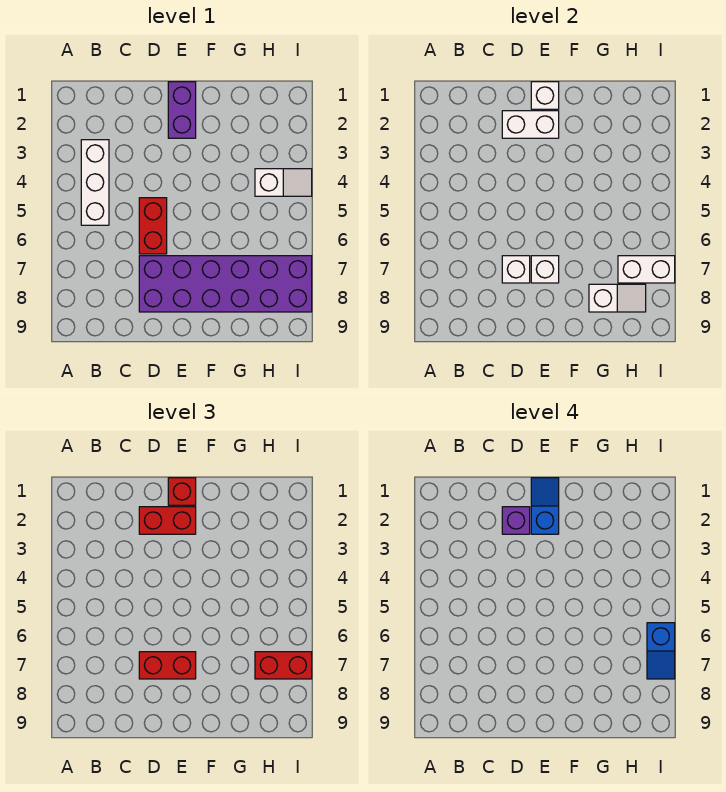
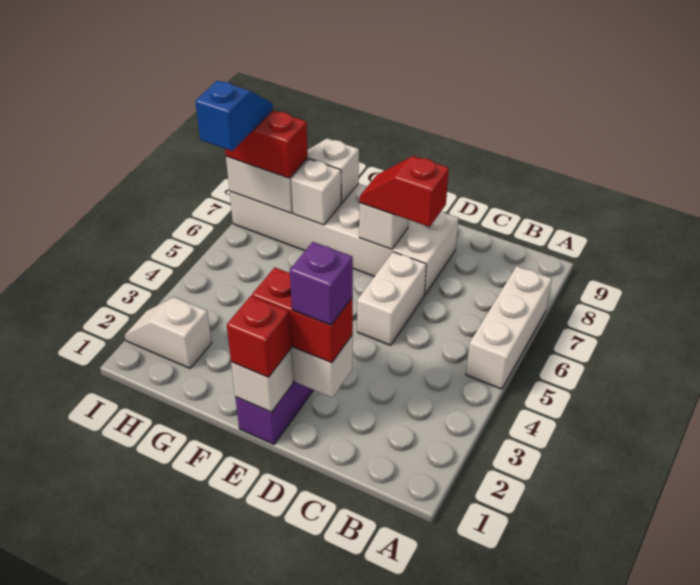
white brick B3:B5 level 1 -> white brick A5:A7 level 1
red brick D5:D6 level 1 -> white brick D5:D6 level 1
purple brick D7:I8 level 1 -> white brick D7:I8 level 1
white brick D7 level 2 -> white brick G7 level 2
red brick D7:E7 level 3 -> red slope D7:E7 level 3 top D
blue slope E1:E2 level 4 top 2 -> none
white slope H4:I4 level 1 top H -> white slope H2:I2 level 1 top H

